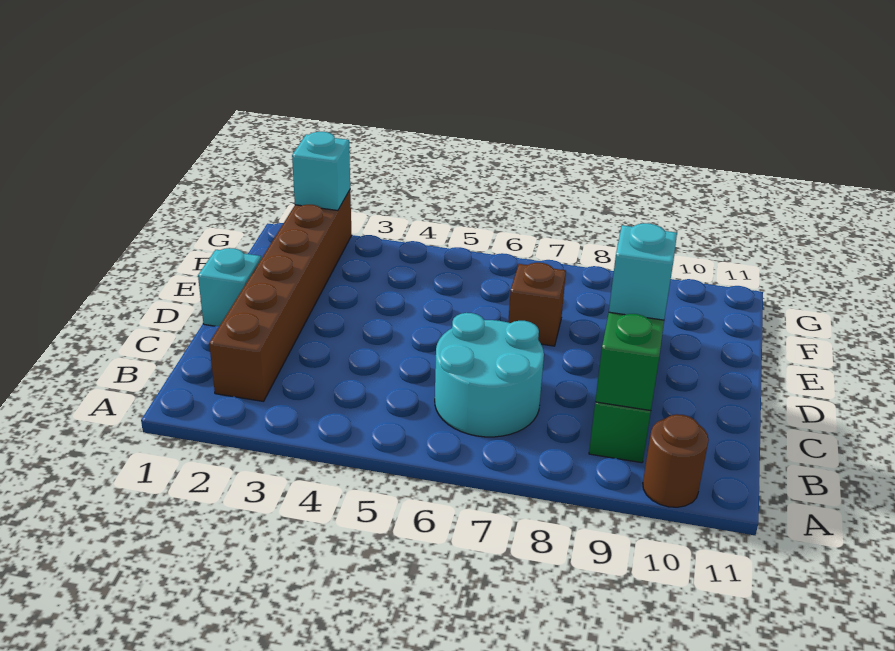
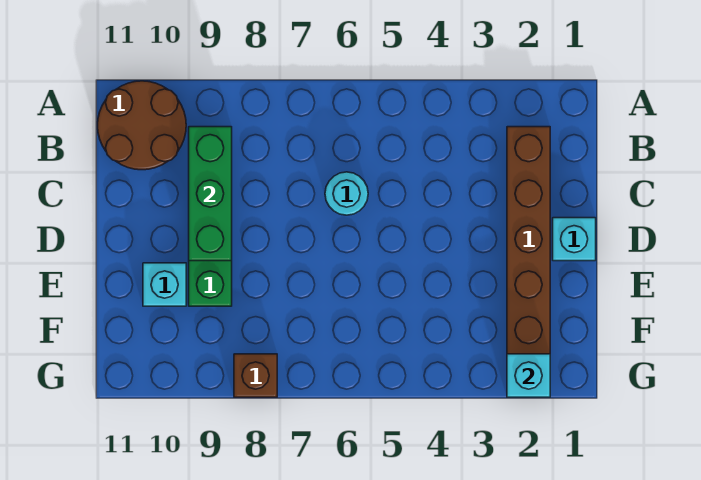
brown round brick A10 level 1 -> brown round brick A10:B11 level 1
cyan round brick B6:C7 level 1 -> cyan round brick C6 level 1
cyan brick C9 level 3 -> cyan brick E10 level 1
brown brick E7 level 1 -> brown brick G8 level 1

